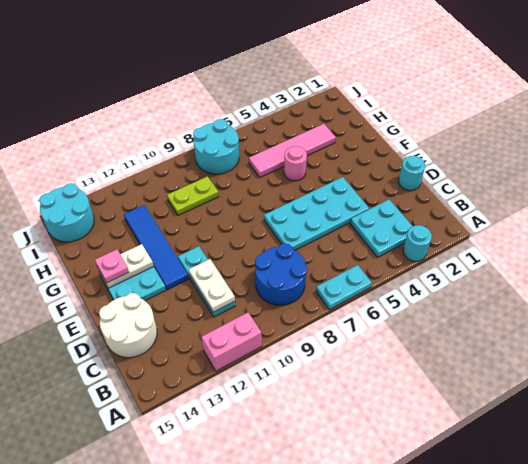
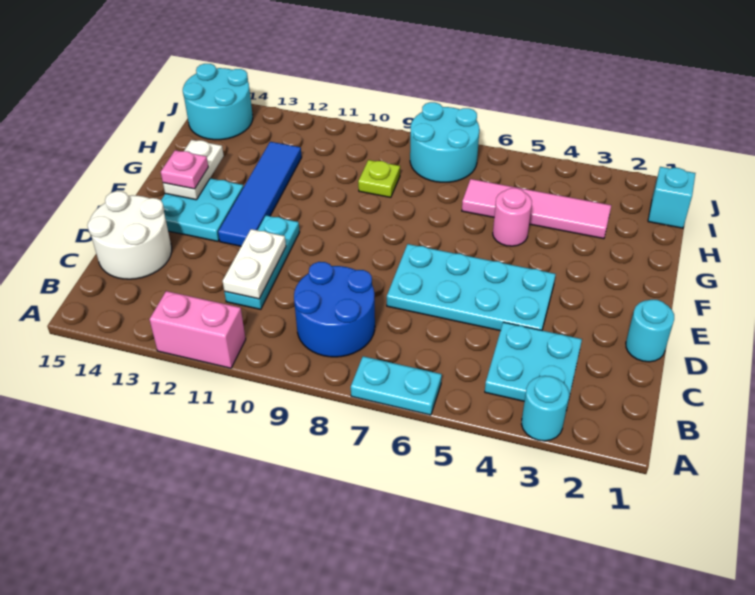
white plate F13:F14 level 2 -> white plate F14:G14 level 2
lime plate H9:H10 level 1 -> lime plate H9 level 1
none -> cyan brick I1 level 1

